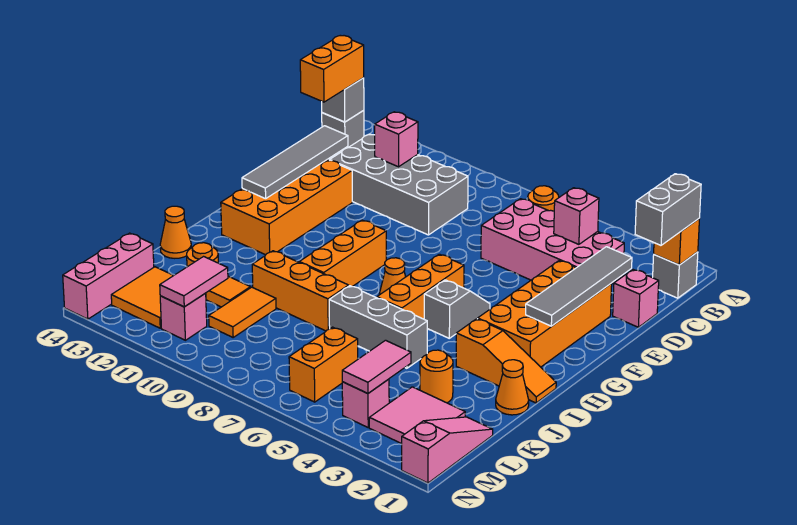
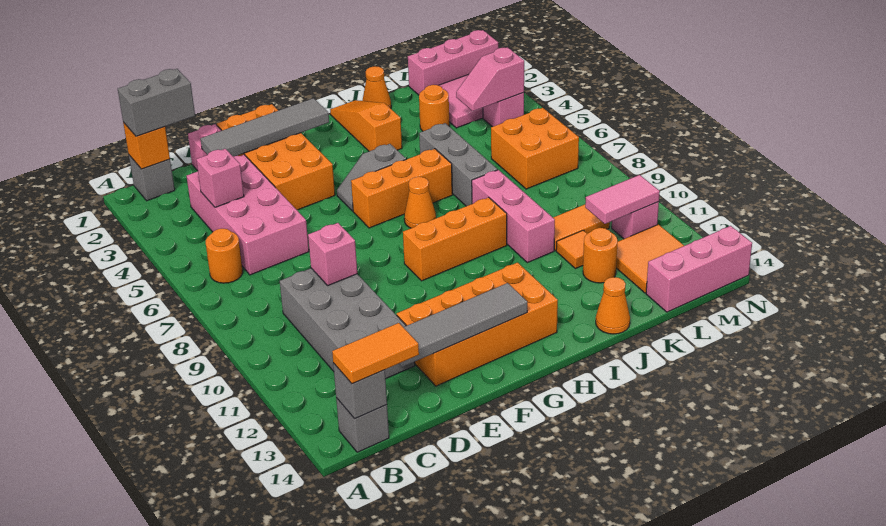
orange brick B14:C14 level 3 -> orange tile B14:C14 level 3
pink brick C11 level 2 -> pink brick D9 level 2
orange brick E2:H3 level 1 -> orange brick E1:F4 level 1
orange brick J8:J10 level 1 -> pink brick J8:J10 level 1
pink slope L1:N1 level 1 top N -> pink brick L1:N1 level 1
pink tile L4:M4 level 2 -> pink slope L4:M4 level 2 top M
orange brick L6:M6 level 1 -> orange brick L6:M7 level 1

